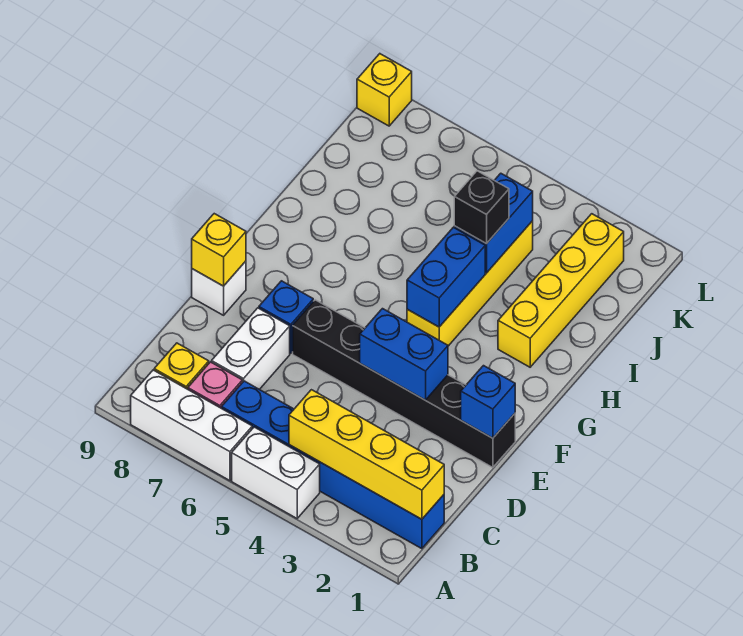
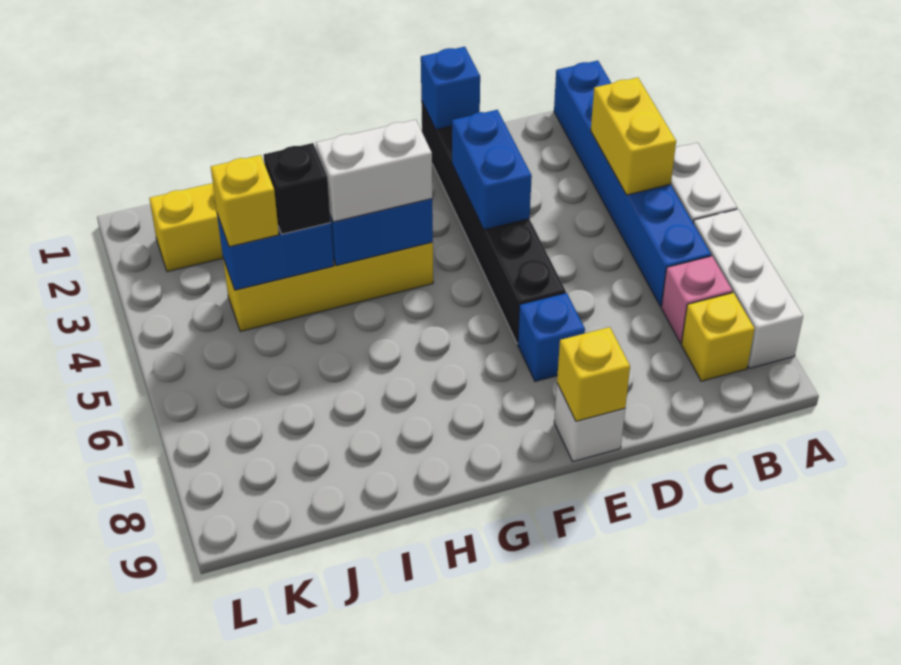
yellow brick B1:B4 level 2 -> yellow brick B3:B4 level 2
white brick C7:D7 level 1 -> white brick G4:H4 level 3
yellow brick L9 level 1 -> yellow brick J4 level 3

